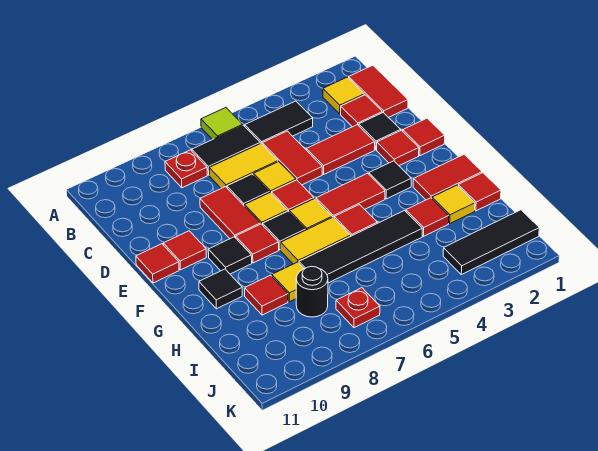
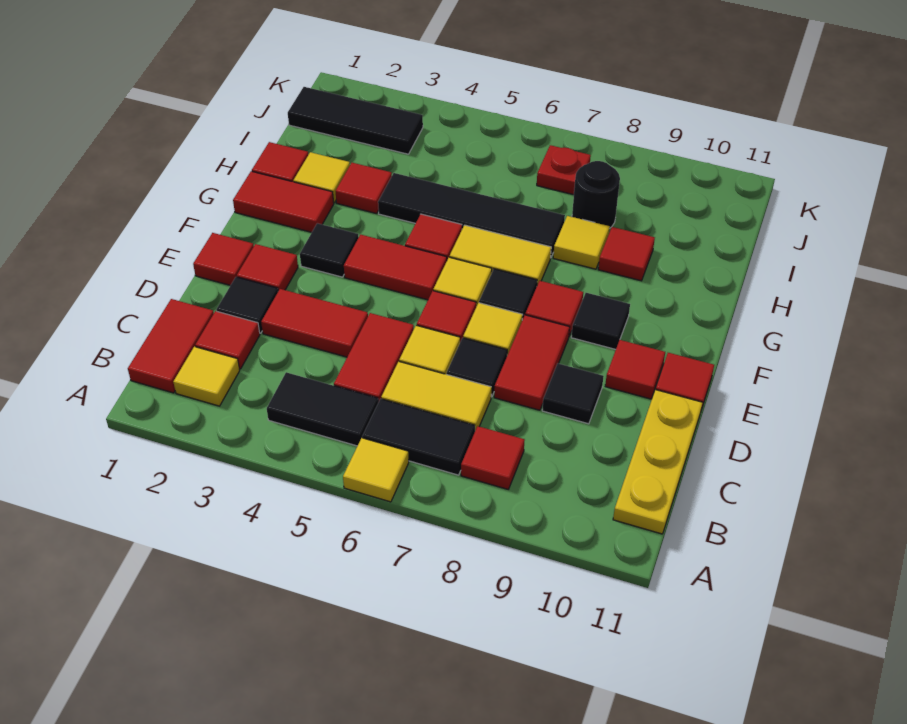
lime tile A6 level 1 -> yellow tile A6 level 1
red plate B8 level 1 -> red tile B8 level 1
none -> yellow plate B11:D11 level 1
black tile G10 level 1 -> black tile D9 level 1

